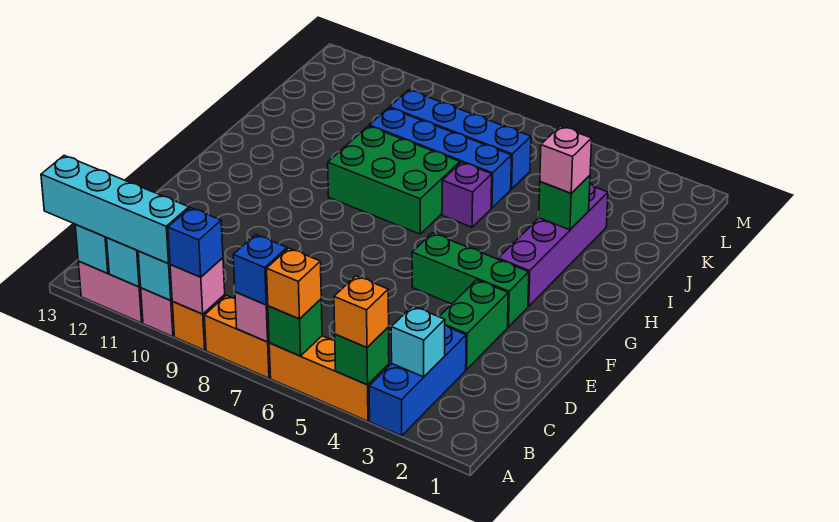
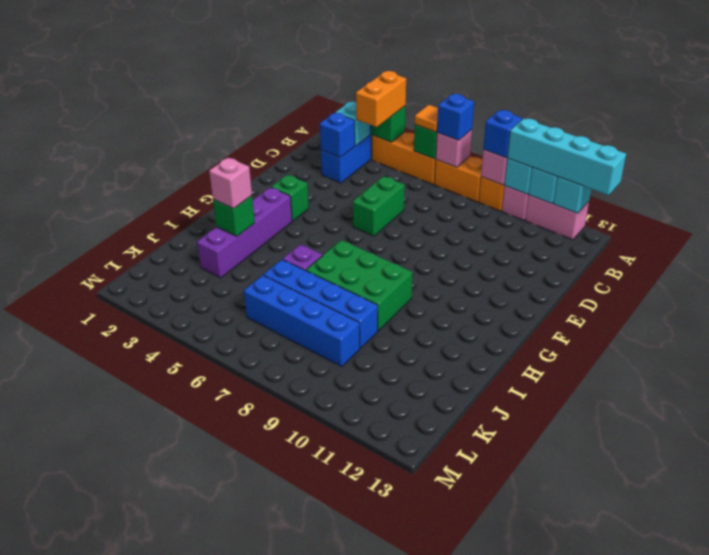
orange brick A4 level 3 -> orange brick A4:B4 level 3
orange brick A6 level 3 -> orange tile A6 level 3
none -> blue brick C3 level 2
green brick D3:E3 level 1 -> green brick D6:E6 level 1
green brick F3:F5 level 1 -> green brick F3 level 1

